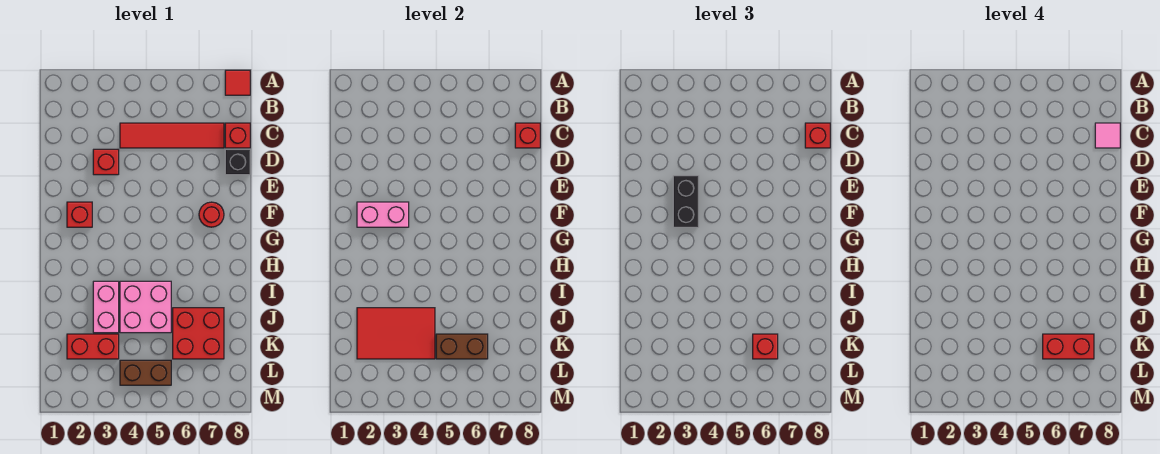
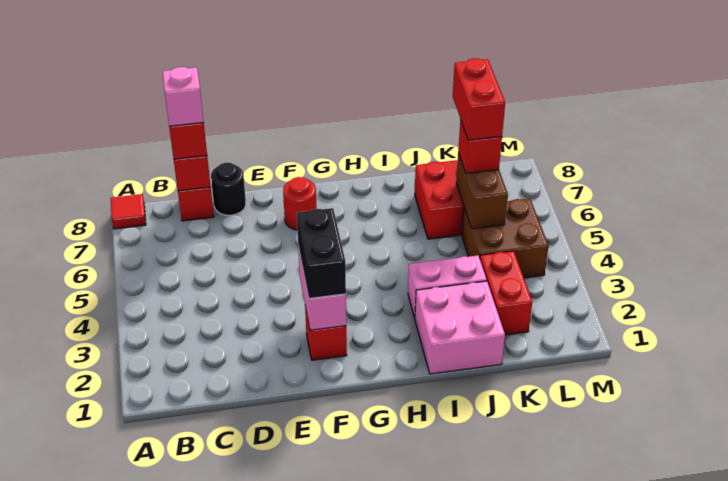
red tile C4:C7 level 1 -> none
pink tile C8 level 4 -> pink brick C8 level 4
red brick D3 level 1 -> none
black brick D8 level 1 -> black round brick D8 level 1
black brick E3:F3 level 3 -> black brick F2:F3 level 3
pink brick I4:J5 level 1 -> pink brick I1:J2 level 1
red tile J2:K4 level 2 -> none
brown brick L4:L5 level 1 -> brown brick K4:L5 level 1

